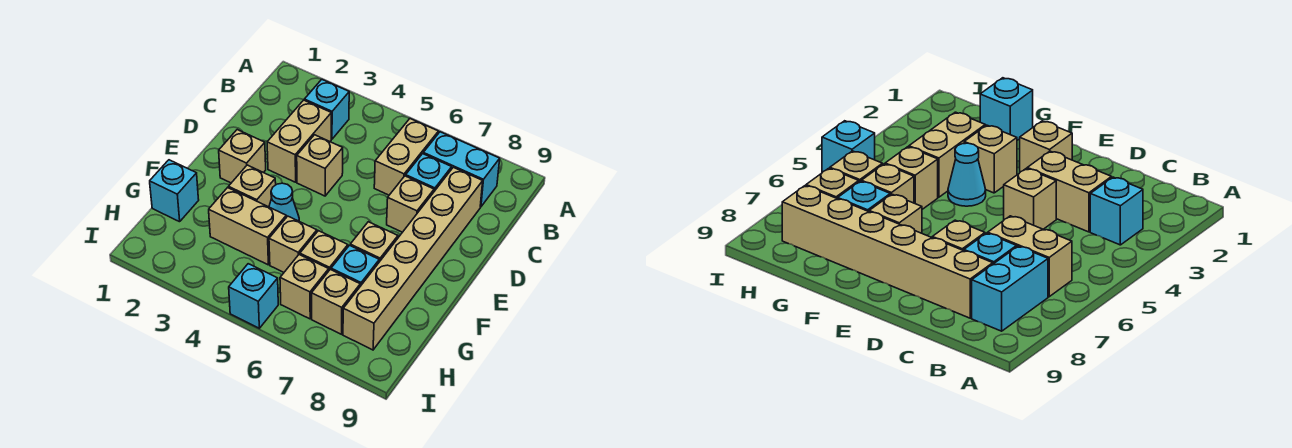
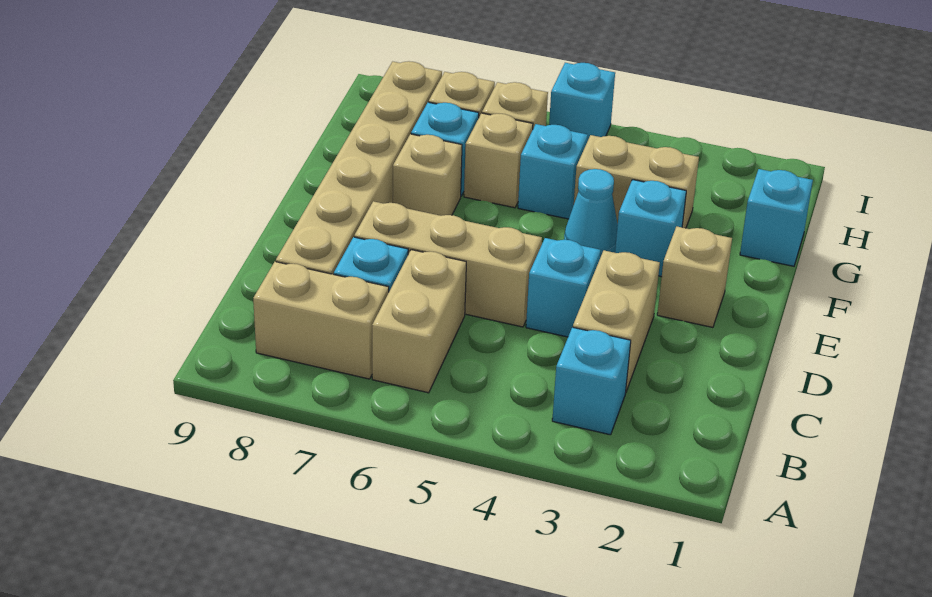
cyan brick B7:B8 level 1 -> tan brick B7:B8 level 1
tan brick D4 level 1 -> cyan brick D4 level 1
tan brick D7 level 1 -> tan brick D5:D7 level 1
tan brick F3 level 1 -> cyan brick F3 level 1
tan brick G5 level 1 -> cyan brick G5 level 1

